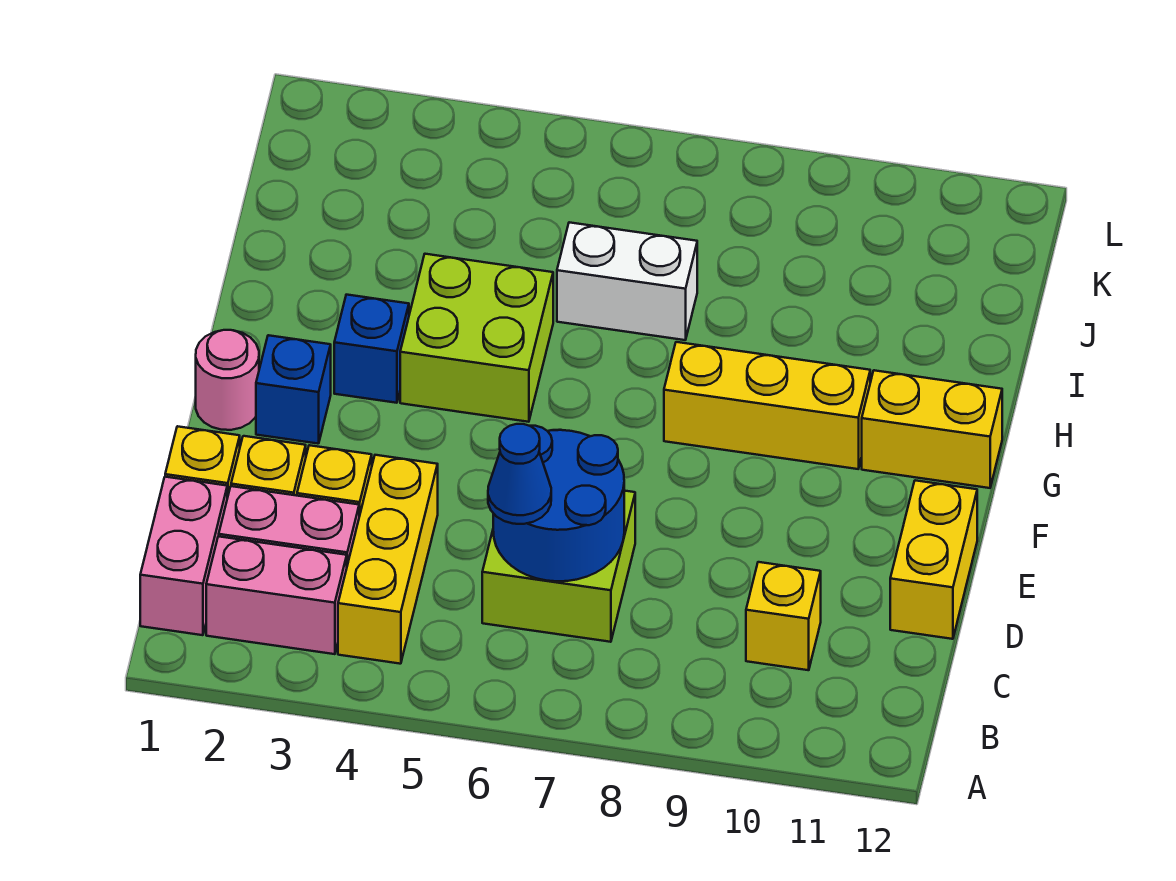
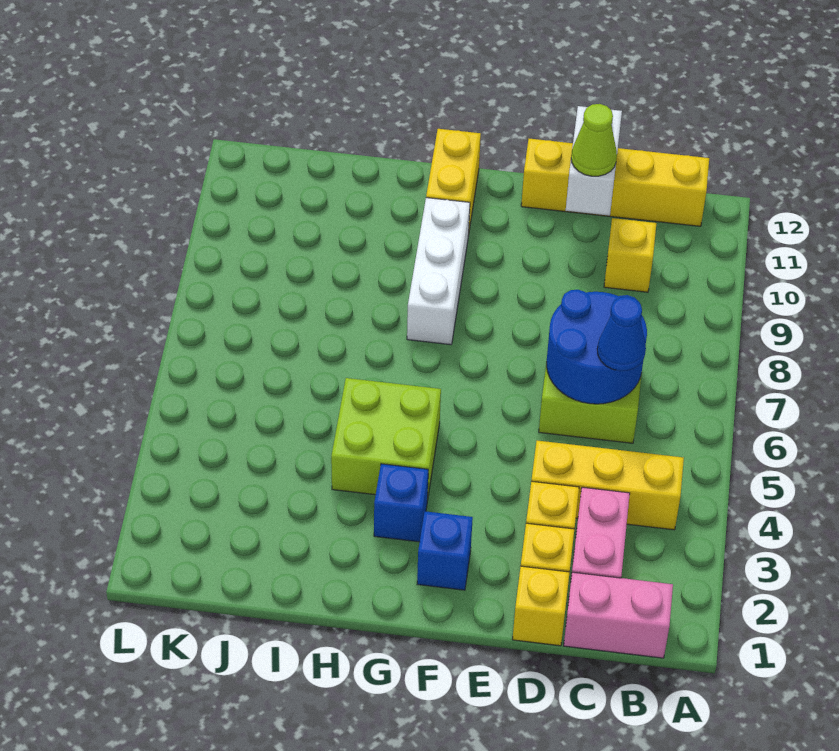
pink brick B2:B3 level 1 -> none
none -> lime cone D11 level 3
yellow brick D12:E12 level 1 -> yellow brick B12:E12 level 1
pink round brick F1 level 1 -> none
yellow brick G8:G10 level 1 -> white brick G8:G10 level 1
white brick I6:I7 level 1 -> white brick D11:D12 level 2

